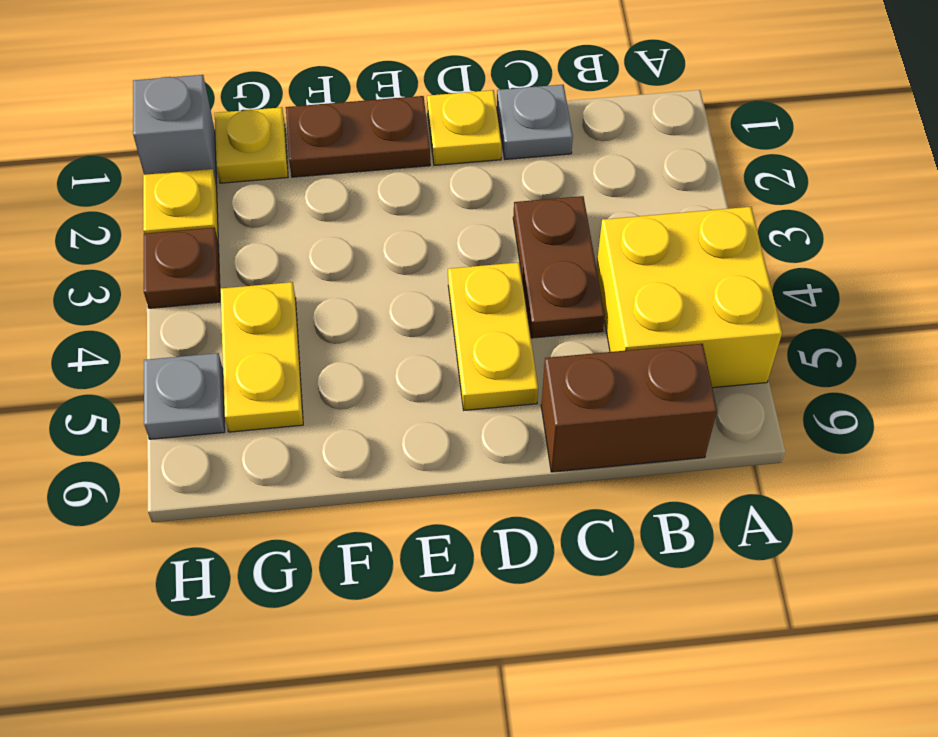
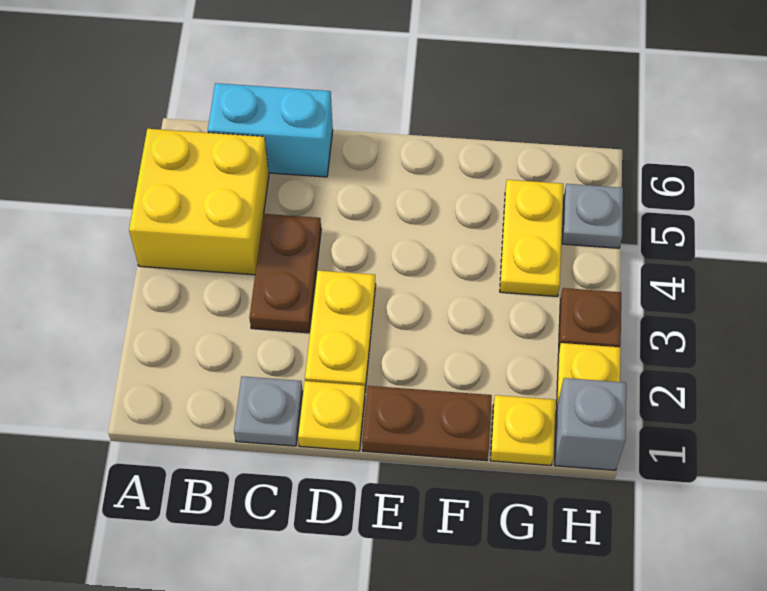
brown brick B6:C6 level 1 -> cyan brick B6:C6 level 1
yellow plate D4:D5 level 1 -> yellow plate D2:D3 level 1

